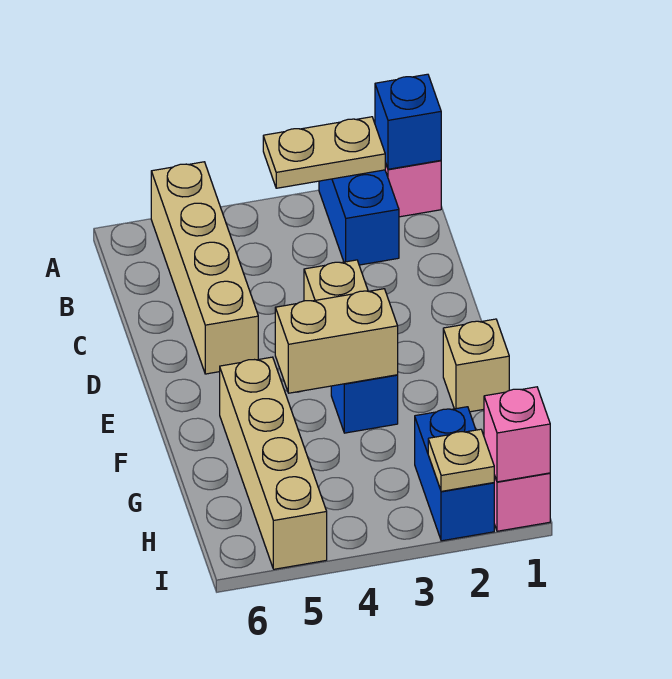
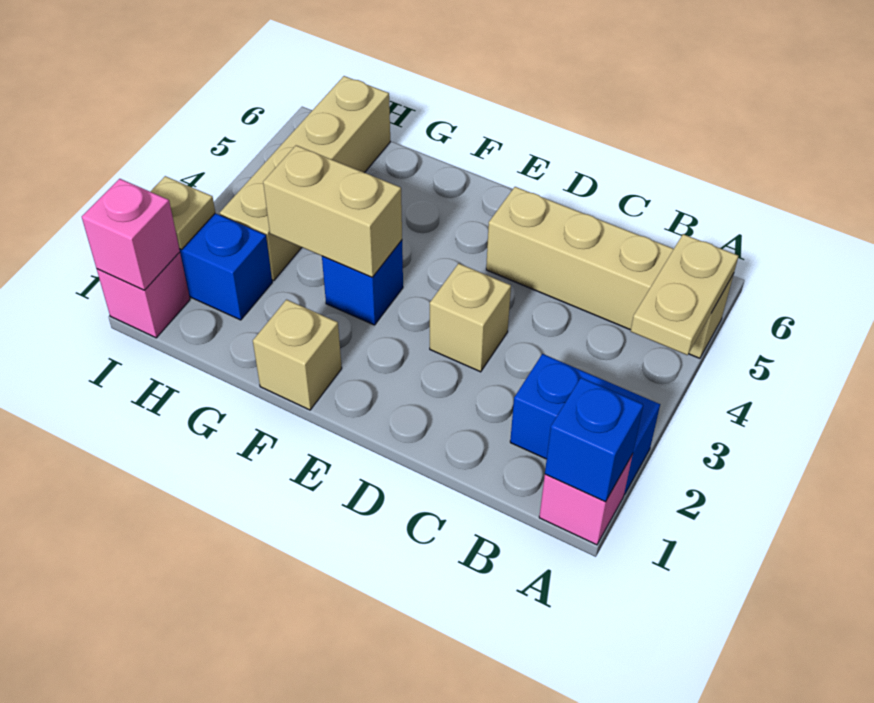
tan plate A2:A3 level 2 -> tan plate A4:A5 level 2
tan brick F3:F4 level 2 -> tan brick F3:G3 level 2
tan brick F5:I5 level 1 -> tan brick H3:H6 level 1

